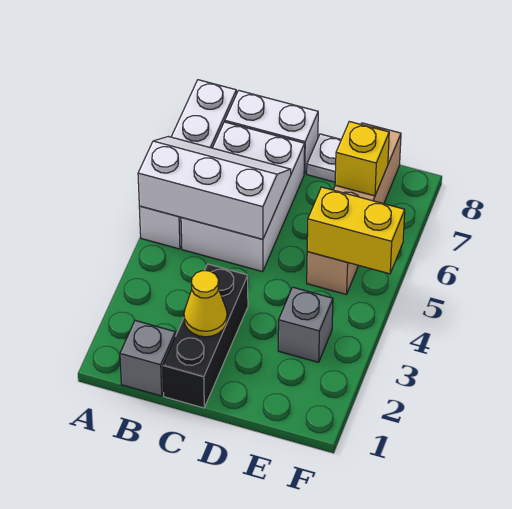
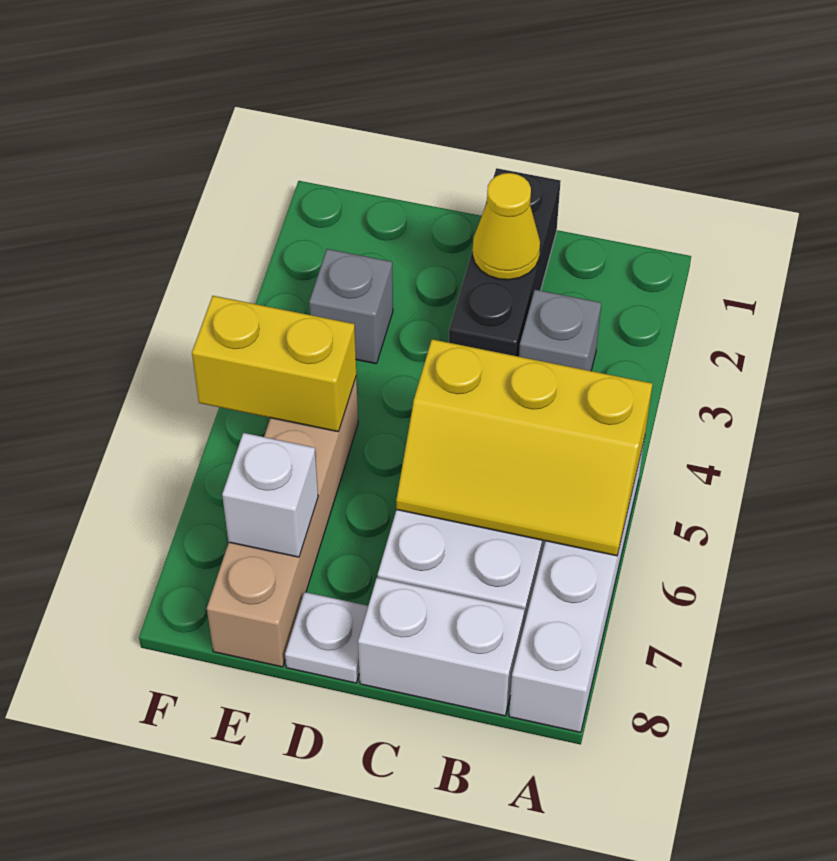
white slope A5:C6 level 2 top 5 -> yellow slope A5:C6 level 2 top 5
grey brick B1 level 1 -> grey brick B3 level 1
yellow brick E7 level 2 -> white brick E7 level 2

